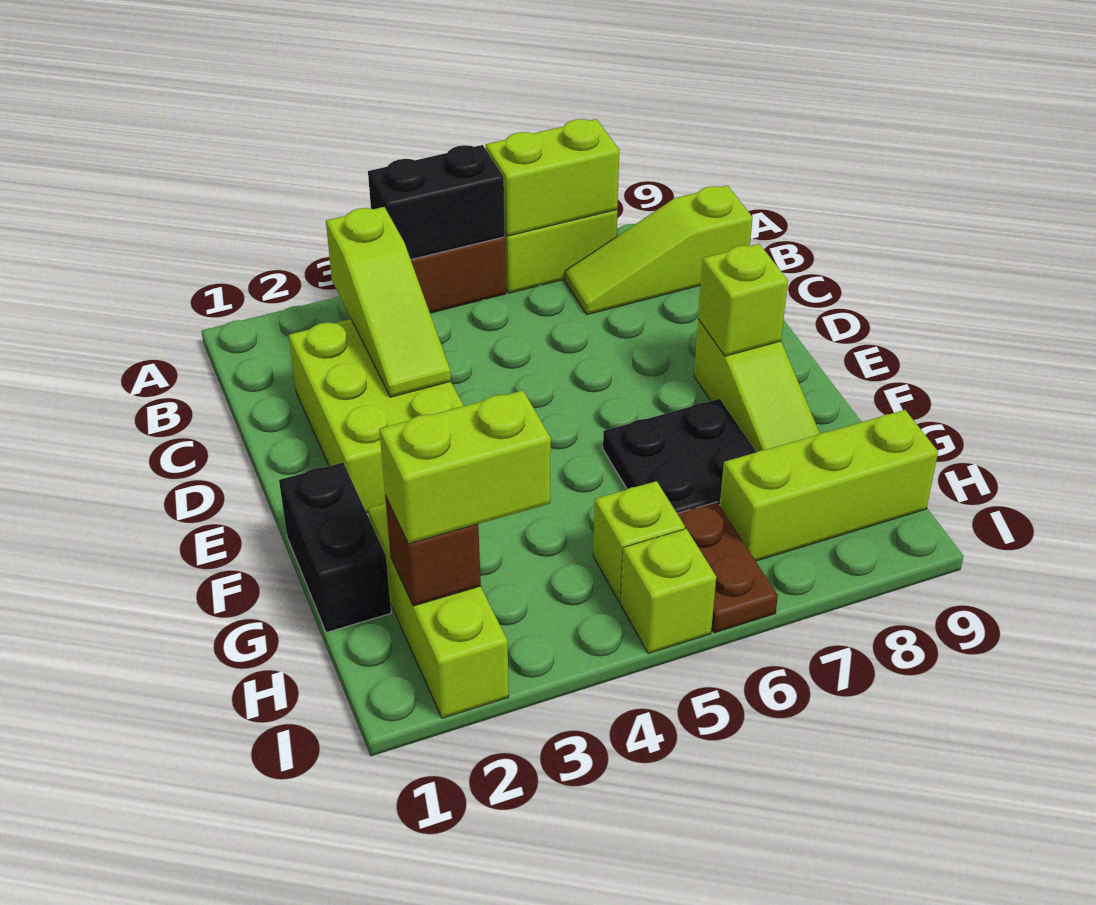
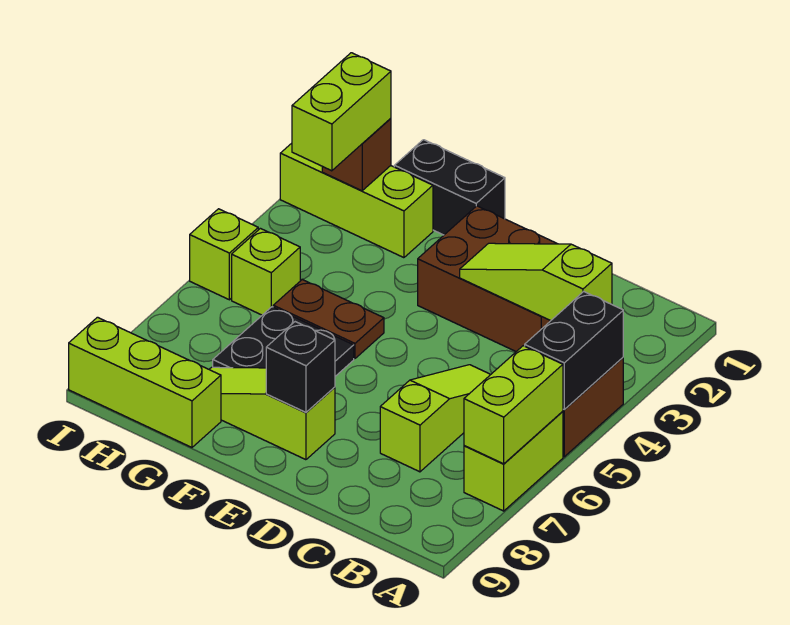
lime slope B7:B9 level 1 top 9 -> lime slope C5:C7 level 1 top 7
lime brick C2:E3 level 1 -> brown brick C2:E3 level 1
lime brick E8 level 2 -> black brick E8 level 2
brown plate H6:I6 level 1 -> brown plate F5:G5 level 1
lime brick H7:H9 level 1 -> lime brick G9:I9 level 1

